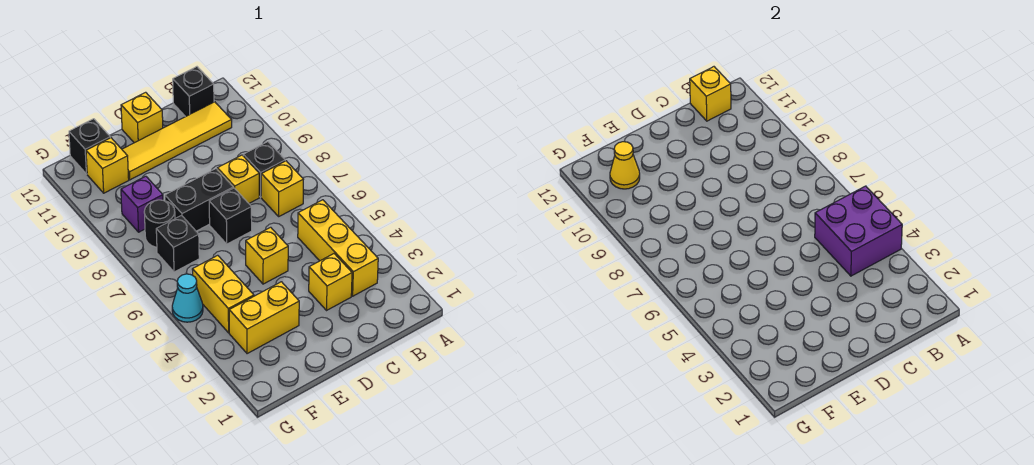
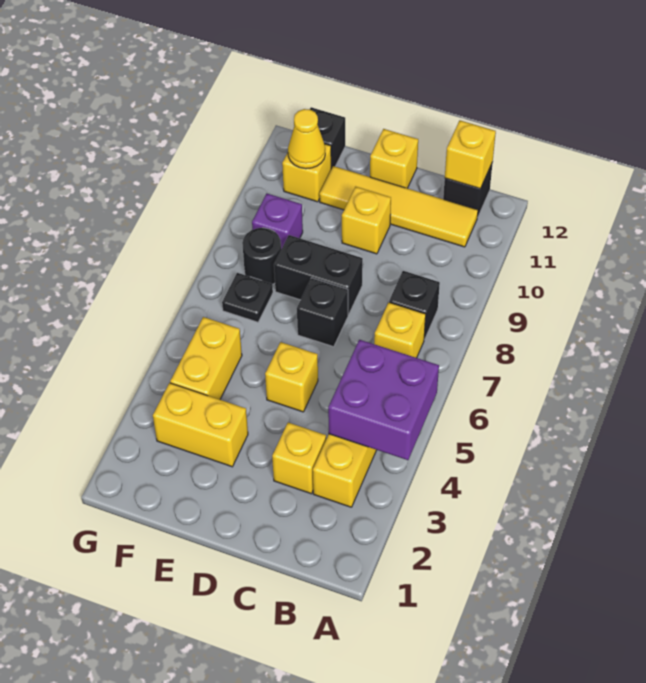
yellow brick C8 level 1 -> yellow brick D10 level 1
black brick F7 level 1 -> black plate F7 level 1
cyan cone G5 level 1 -> none

